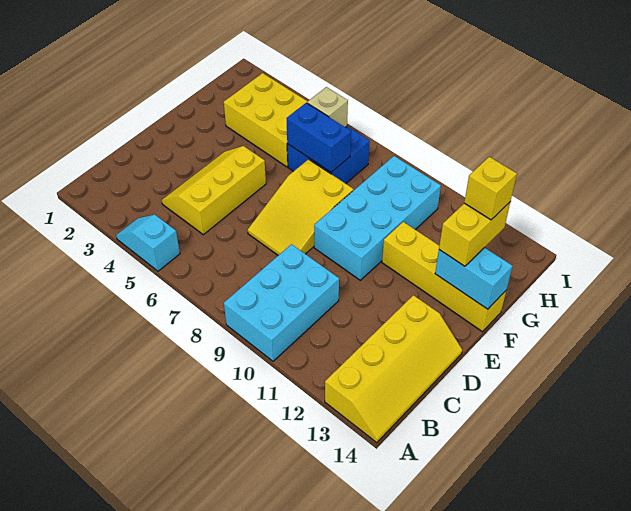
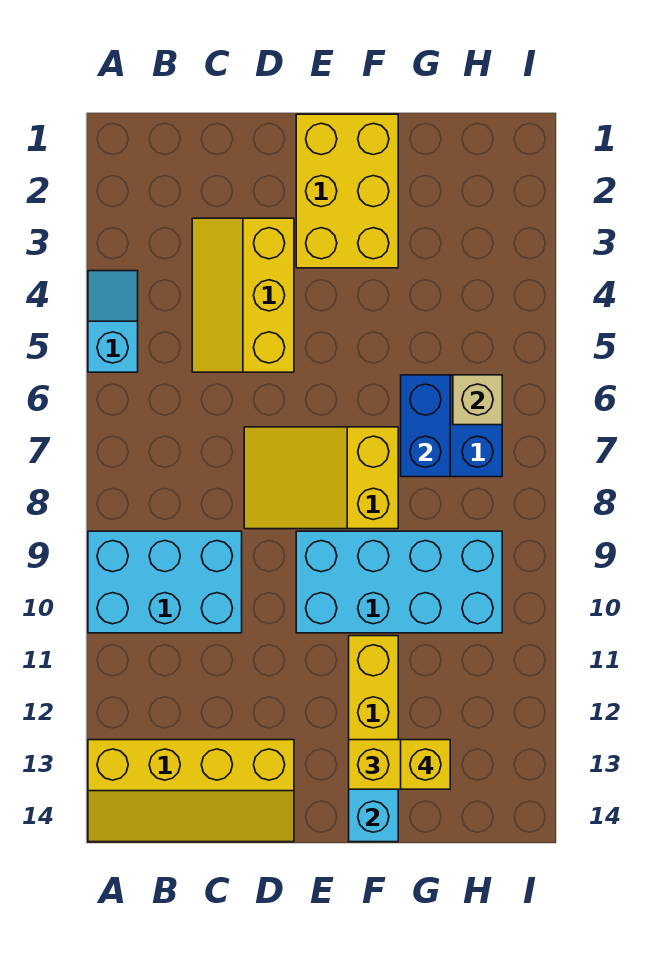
yellow slope C4:E5 level 1 top 5 -> yellow slope C3:D5 level 1 top D
yellow brick G3:H5 level 1 -> yellow brick E1:F3 level 1

